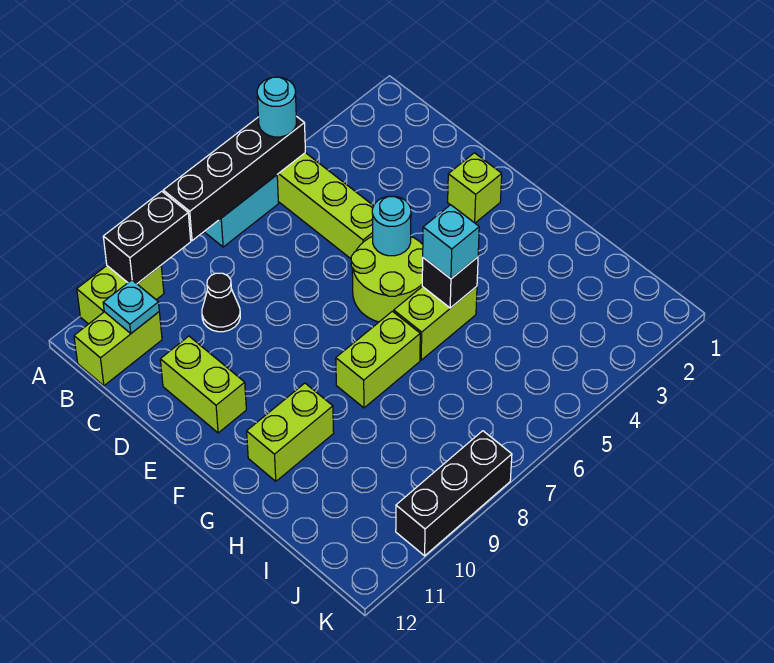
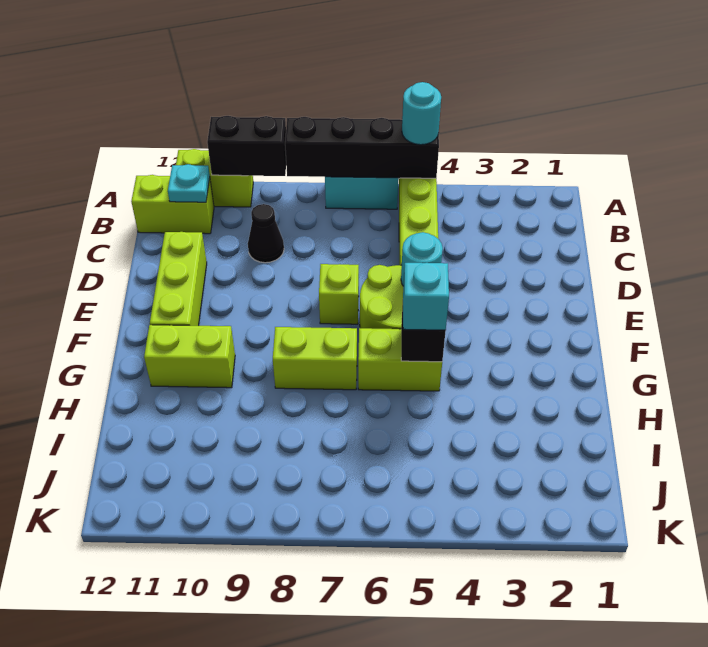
lime brick D11:E11 level 1 -> lime brick D11:F11 level 1
lime brick E2 level 1 -> lime brick E7 level 1
black brick K8:K10 level 1 -> none

